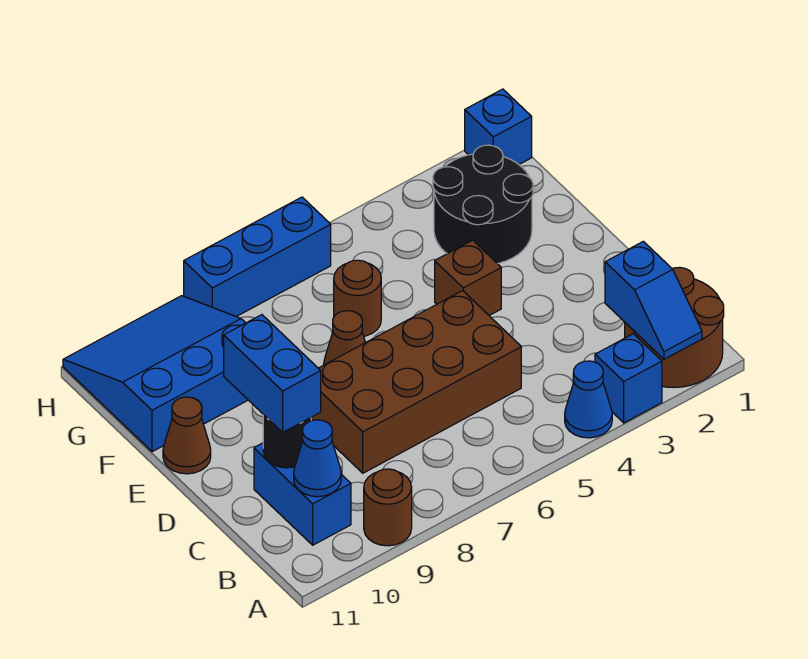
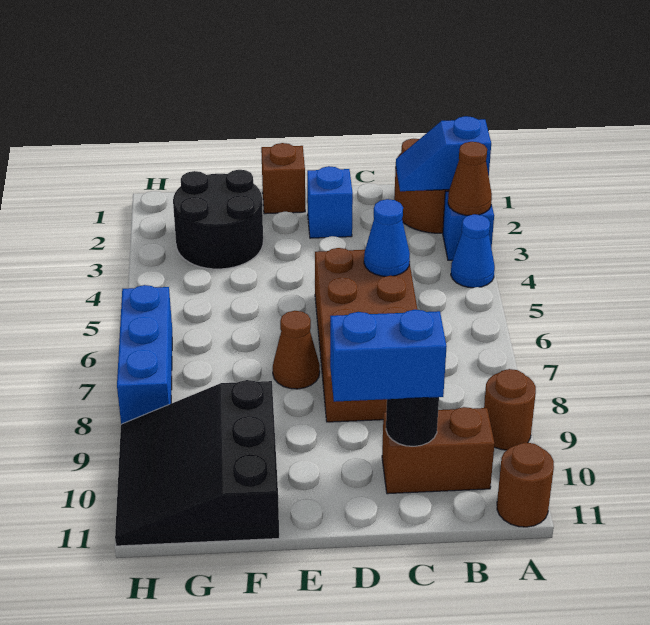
blue slope A2:B2 level 2 top B -> blue slope A2:B2 level 2 top A
blue brick B10:C10 level 1 -> brown brick B10:C10 level 1
blue cone B10 level 2 -> blue cone C5 level 2
brown brick E4 level 1 -> brown brick E1 level 1
brown cone E11 level 1 -> brown cone A3 level 2
brown round brick F6 level 1 -> brown round brick A11 level 1
blue slope F9:H11 level 1 top F -> black slope F9:H11 level 1 top F
blue brick H1 level 1 -> blue brick D2 level 1

